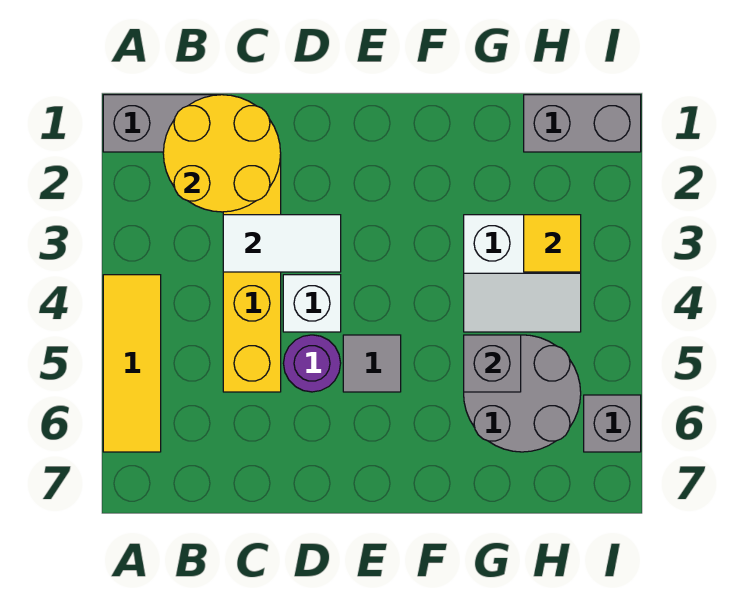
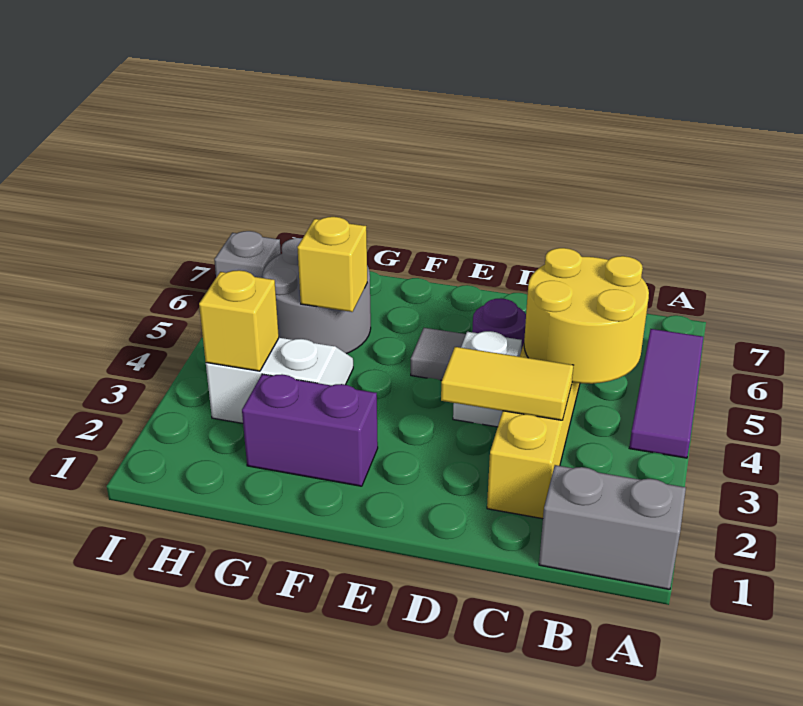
yellow tile A4:A6 level 1 -> purple tile A4:A6 level 1
yellow round brick B1:C2 level 2 -> yellow round brick B4:C5 level 2
white tile C3:D3 level 2 -> yellow tile C3:D3 level 2
none -> purple brick F2:G2 level 1
grey brick G5 level 2 -> yellow brick G5 level 2
grey brick H1:I1 level 1 -> none
yellow tile H3 level 2 -> yellow brick H3 level 2

